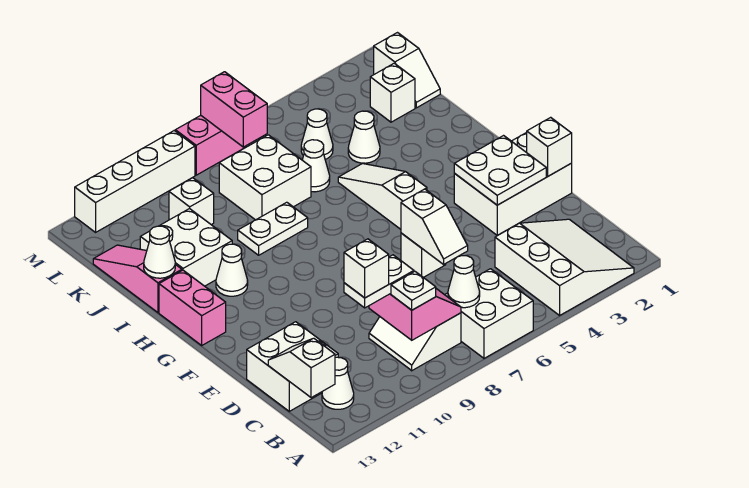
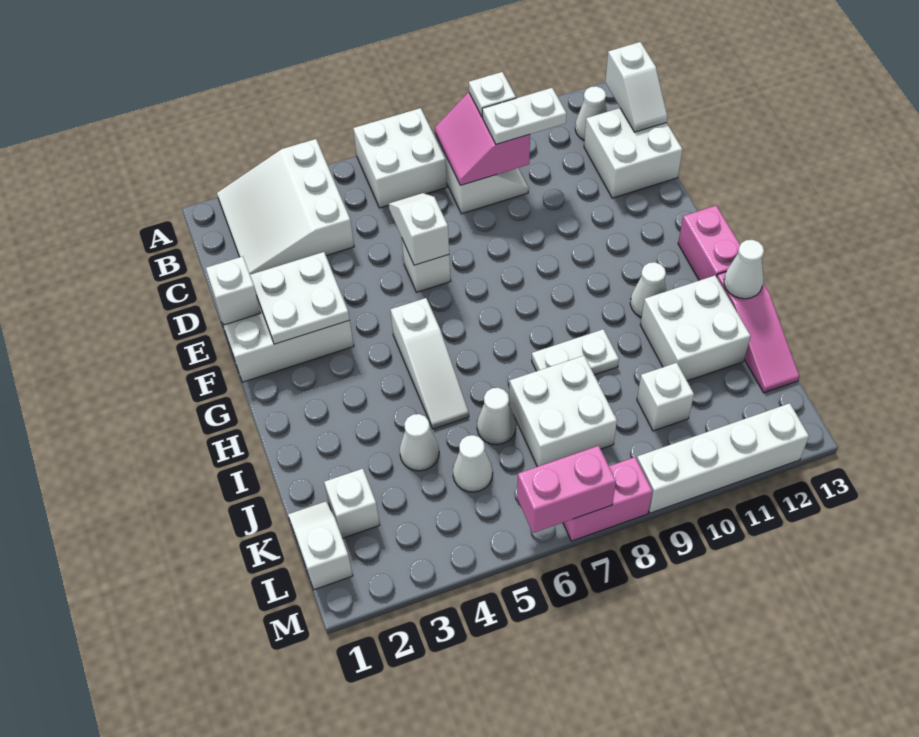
white cone B7 level 2 -> none
white brick C10 level 4 -> none
pink brick L7:M7 level 2 -> pink brick M6:M7 level 2

